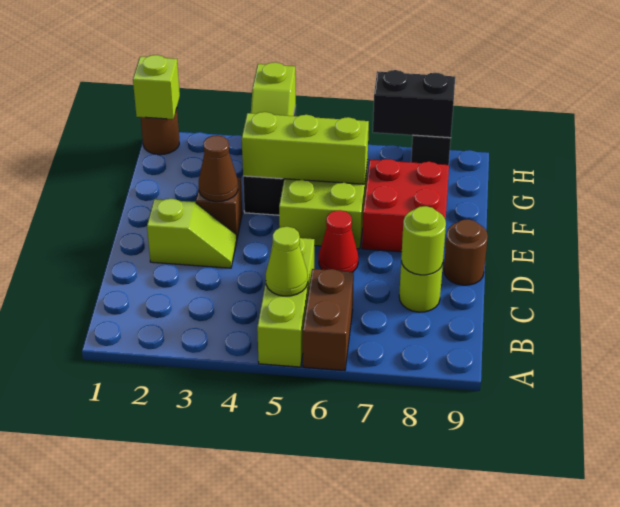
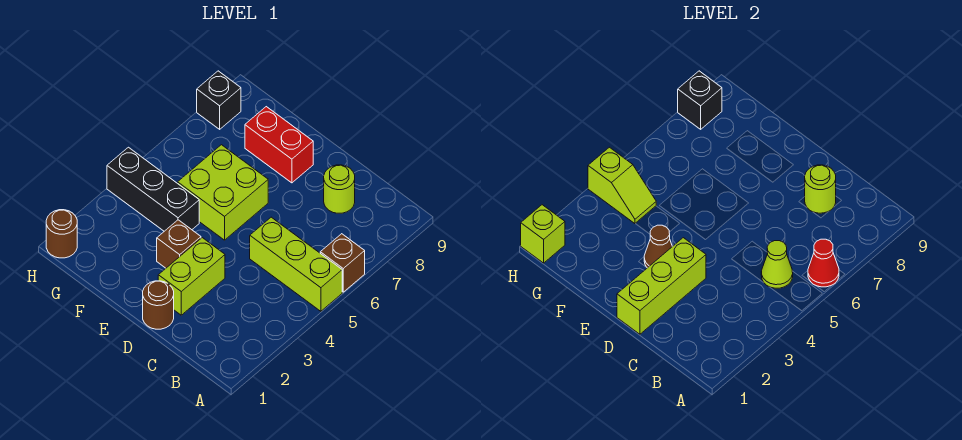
brown brick A6:B6 level 1 -> brown brick A6 level 1
lime slope D2:D3 level 1 top 2 -> lime brick D2:D3 level 1
red cone D6 level 1 -> red cone A6 level 2
brown round brick D9 level 1 -> brown round brick D1 level 1
red brick E7:F8 level 1 -> red brick E8:F8 level 1
lime brick F4:F6 level 2 -> lime brick D1:D3 level 2
black brick H7:H8 level 2 -> black brick H8 level 2

